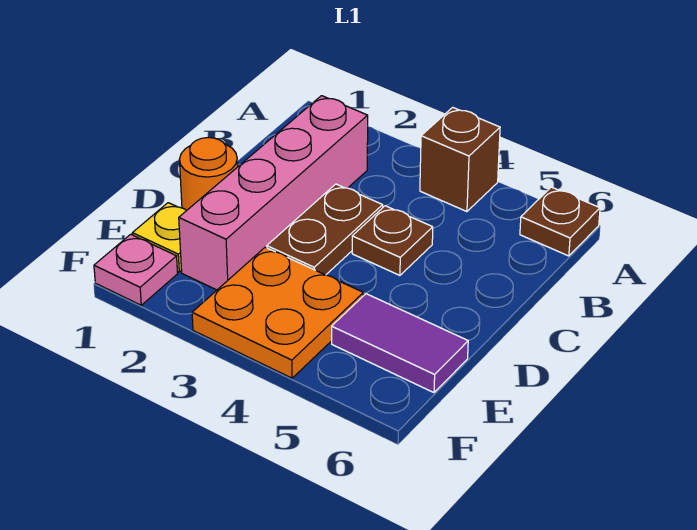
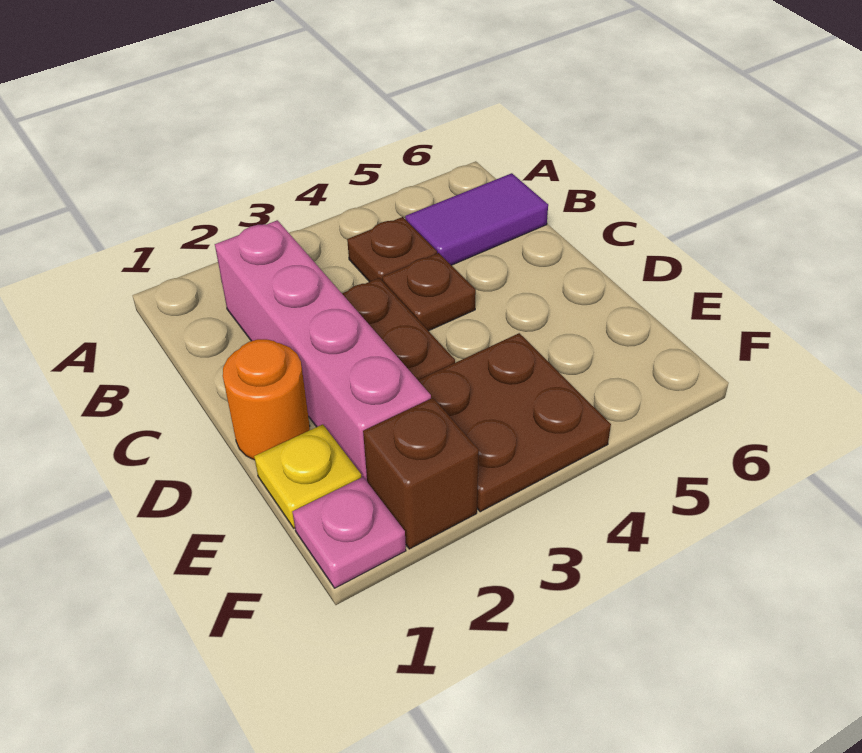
brown brick A4 level 1 -> brown brick F2 level 1
brown plate A6 level 1 -> brown plate B4 level 1
orange plate E3:F4 level 1 -> brown plate E3:F4 level 1
purple tile E5:E6 level 1 -> purple tile B5:B6 level 1

